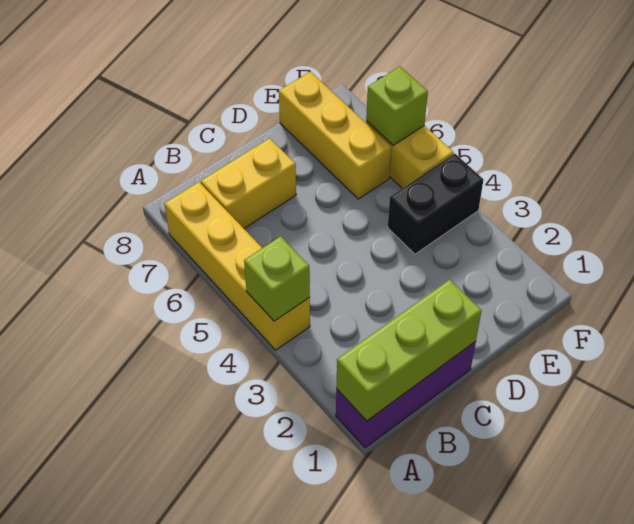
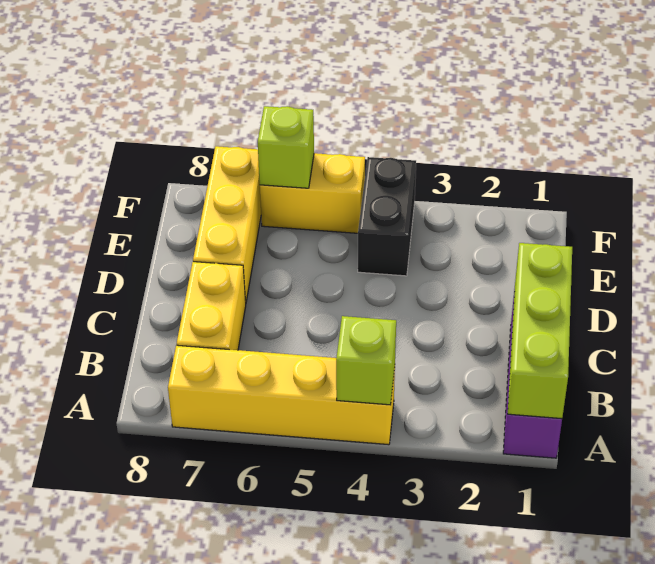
yellow brick E6:E8 level 1 -> yellow brick D7:F7 level 1

